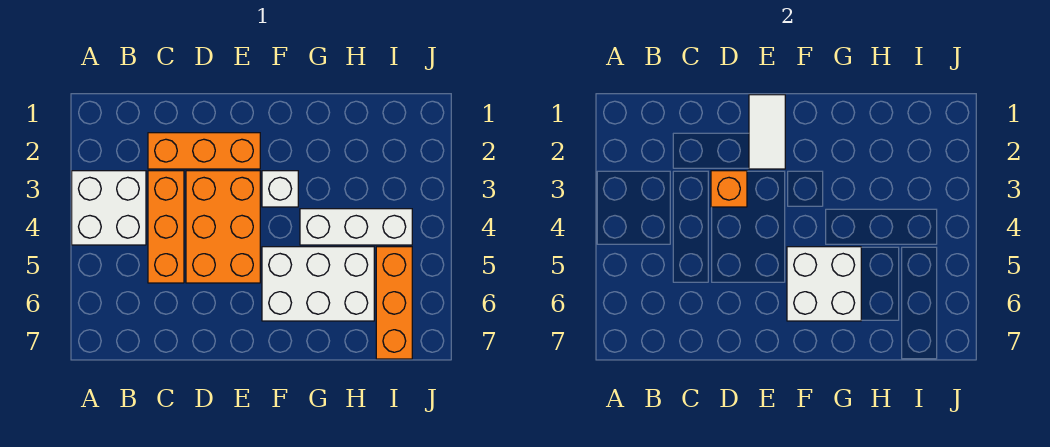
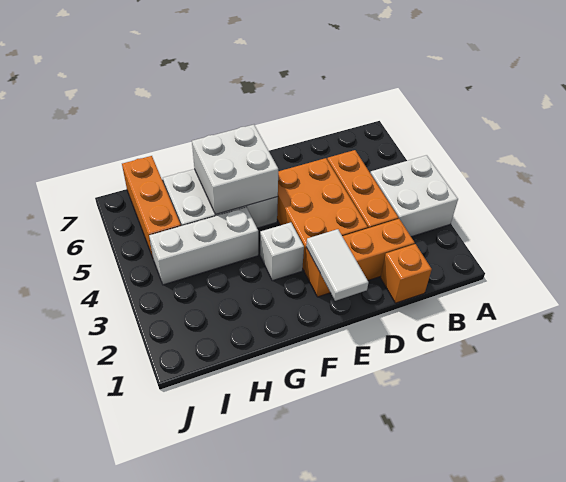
orange brick D3 level 2 -> orange brick C1 level 1

